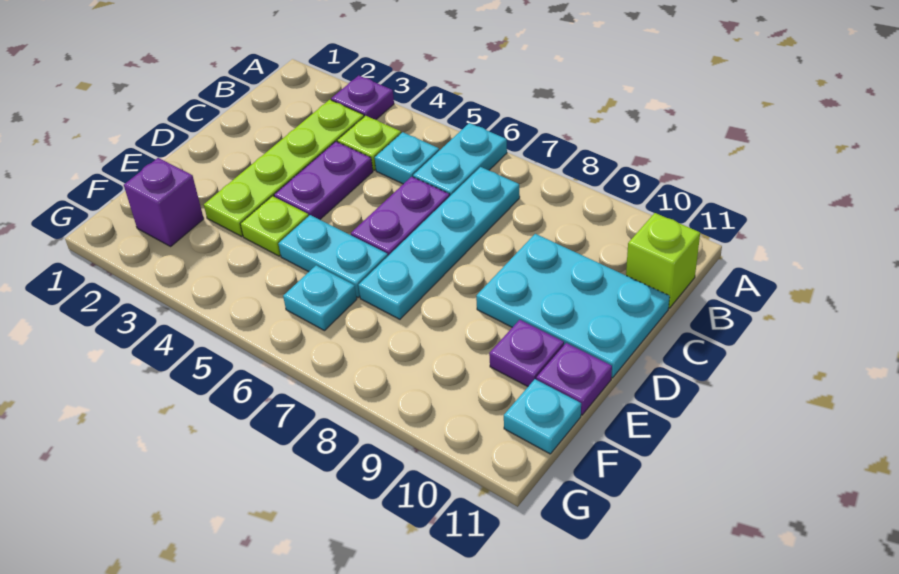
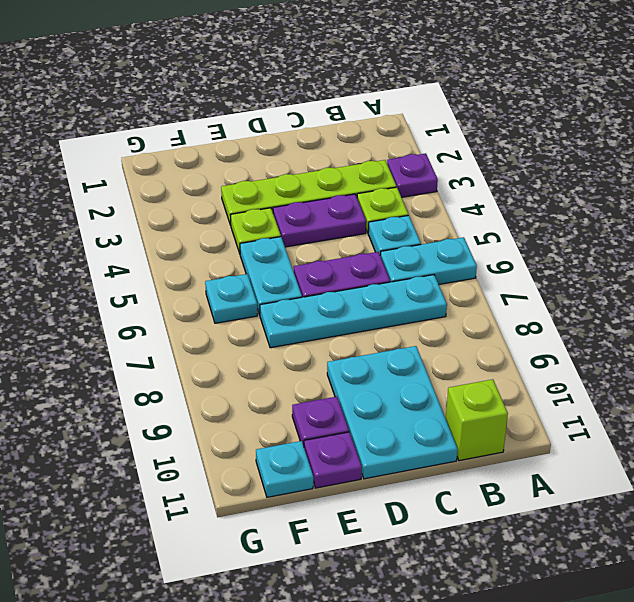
purple brick F2 level 1 -> none

